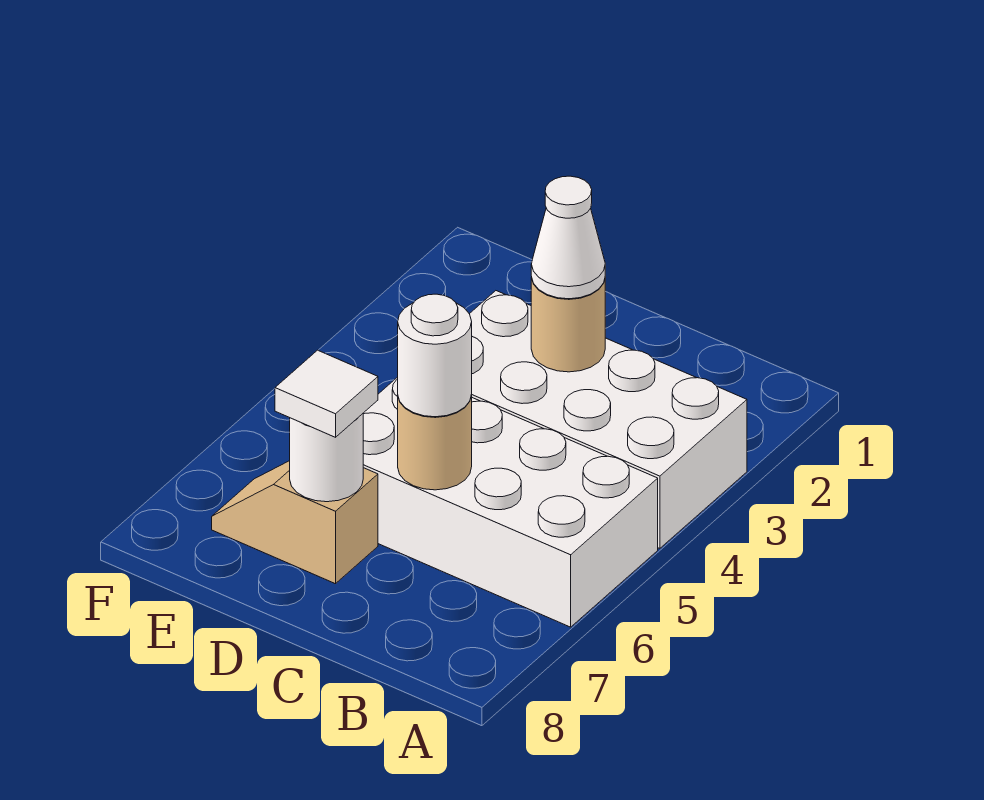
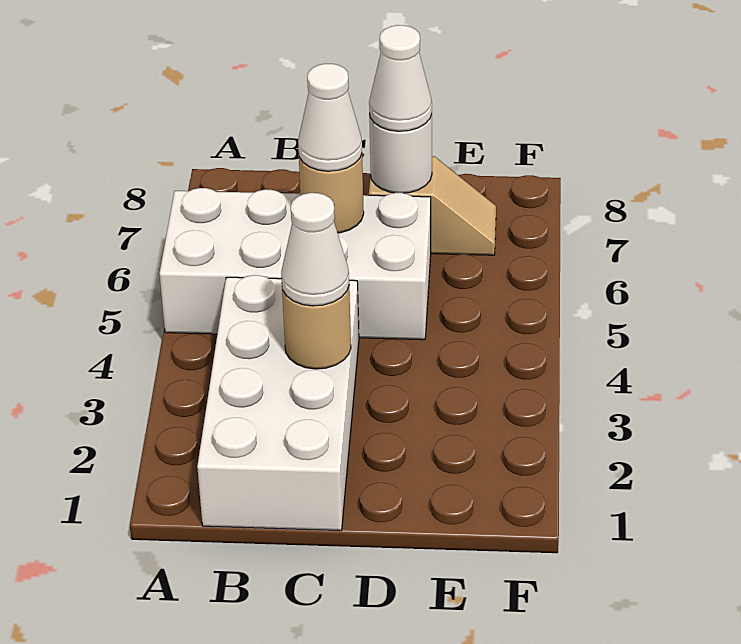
white brick A3:D4 level 1 -> white brick B1:C4 level 1
white round brick C6 level 3 -> white cone C6 level 3
white tile D7 level 3 -> white cone D7 level 3

